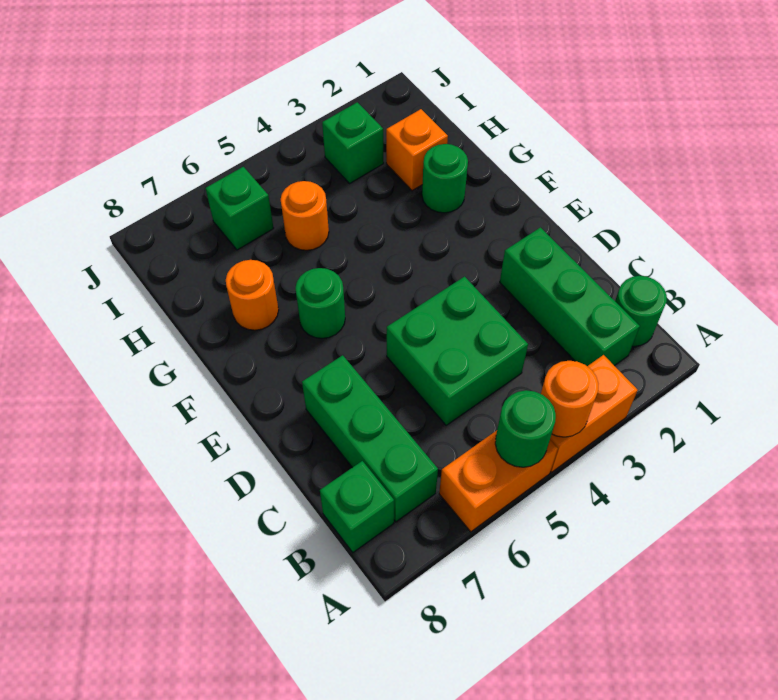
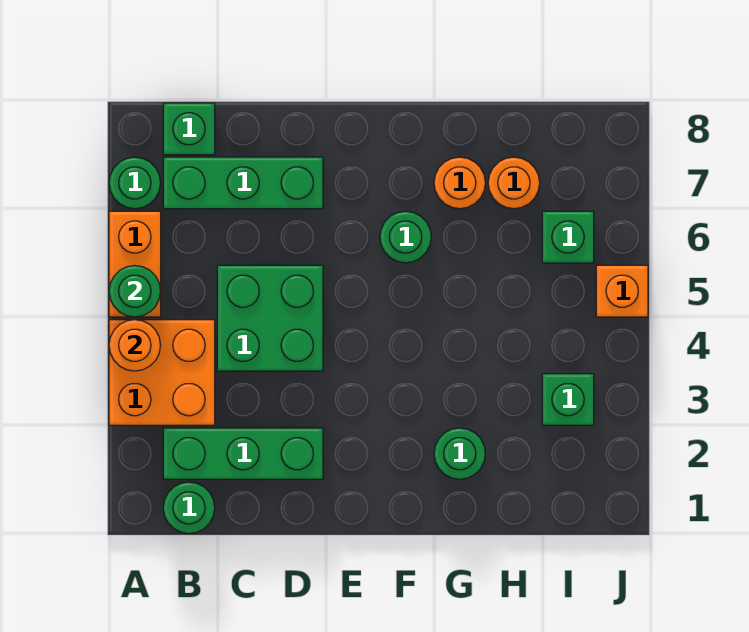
orange brick A3:A4 level 1 -> orange brick A3:B4 level 1
none -> green round brick A7 level 1
orange brick H2 level 1 -> orange brick J5 level 1
orange round brick H5 level 1 -> orange round brick H7 level 1

